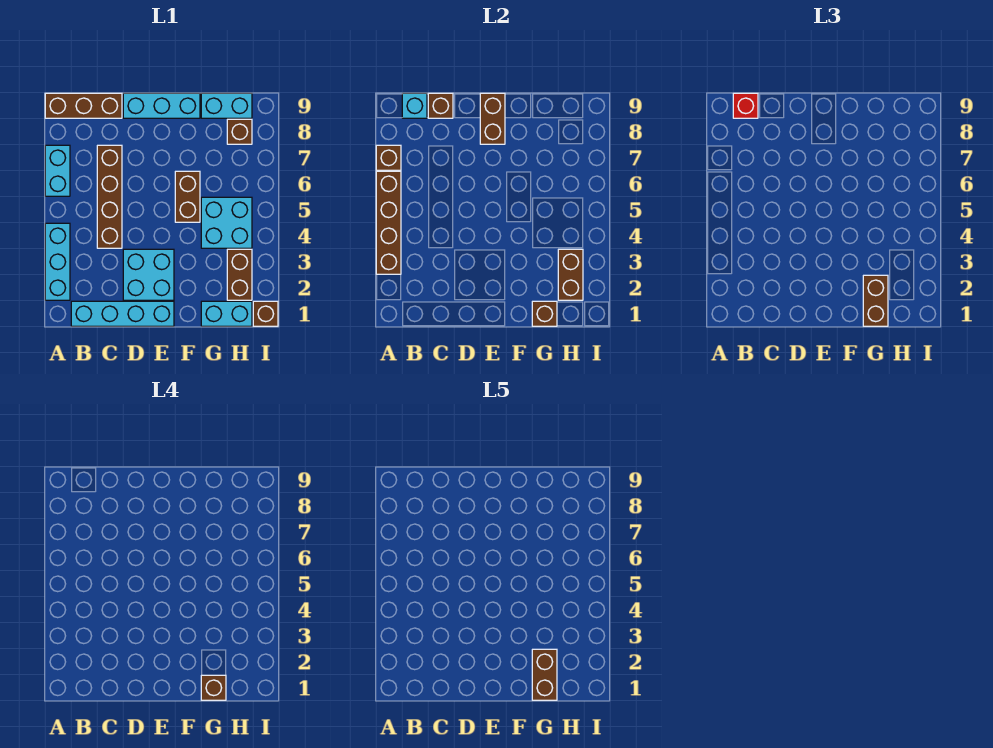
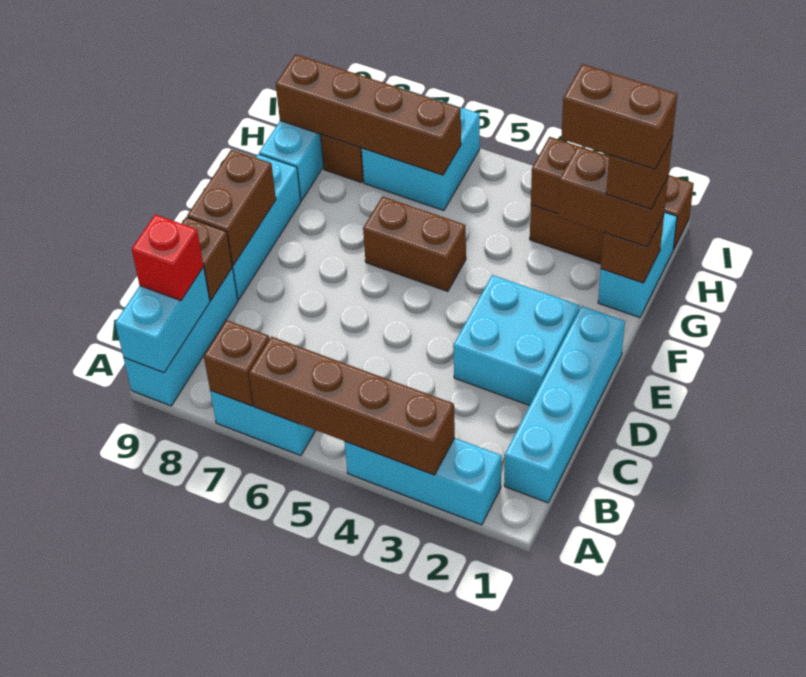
brown brick A9:C9 level 1 -> cyan brick A9:C9 level 1
cyan brick B9 level 2 -> cyan brick A9:B9 level 2
brown brick C4:C7 level 1 -> brown brick H6:H9 level 2
brown brick E8:E9 level 2 -> brown brick D9:E9 level 2
cyan brick G4:H5 level 1 -> cyan brick H6:I7 level 1

